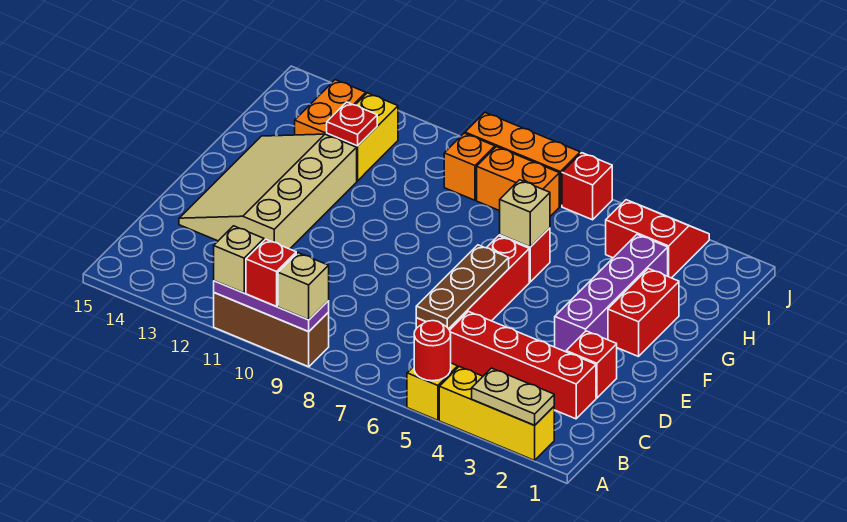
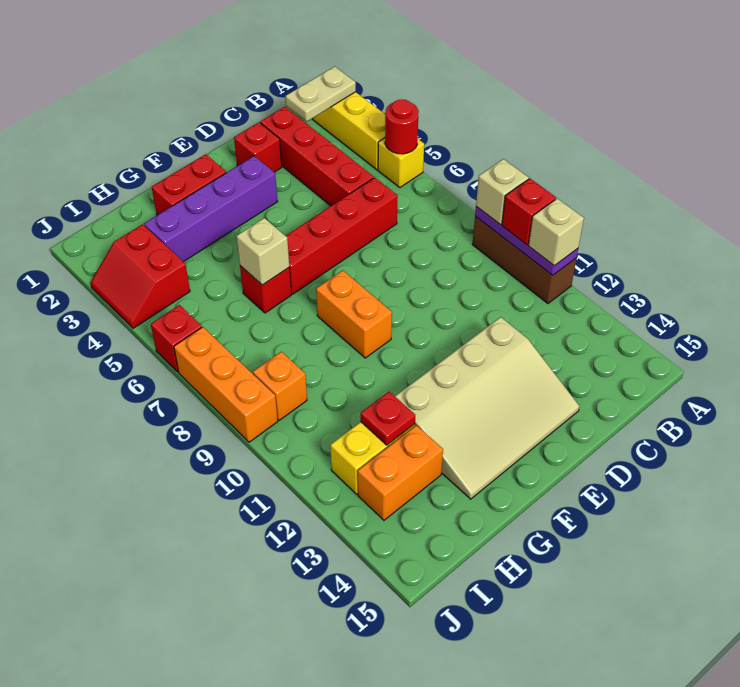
tan plate A2:A3 level 2 -> tan plate A2:B2 level 2
brown plate C6:E6 level 2 -> none
orange brick I7:I8 level 1 -> orange brick F8:F9 level 1

